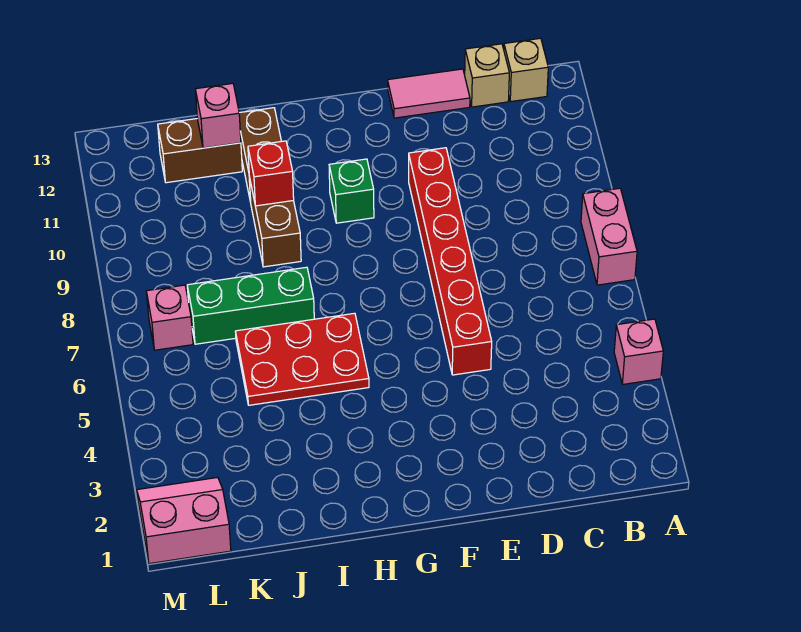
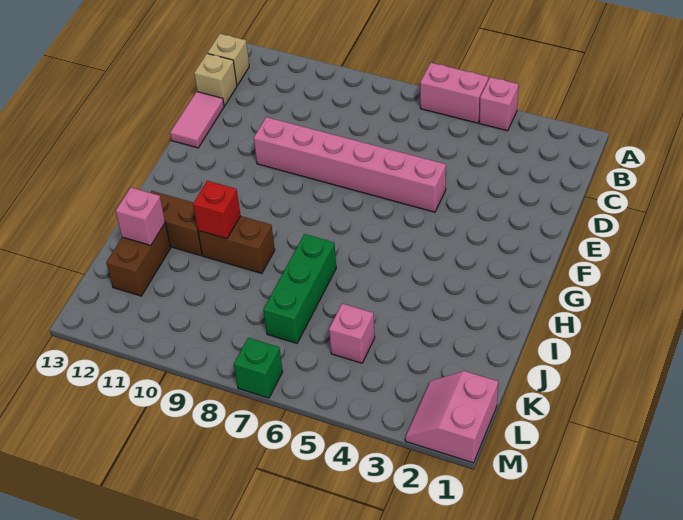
pink brick A7:A8 level 1 -> pink brick A5:A6 level 1
red brick E5:E10 level 1 -> pink brick E5:E10 level 1
green brick G10 level 1 -> green brick M7 level 1
red plate H5:J6 level 1 -> none
pink brick L7 level 1 -> pink brick K5 level 1

